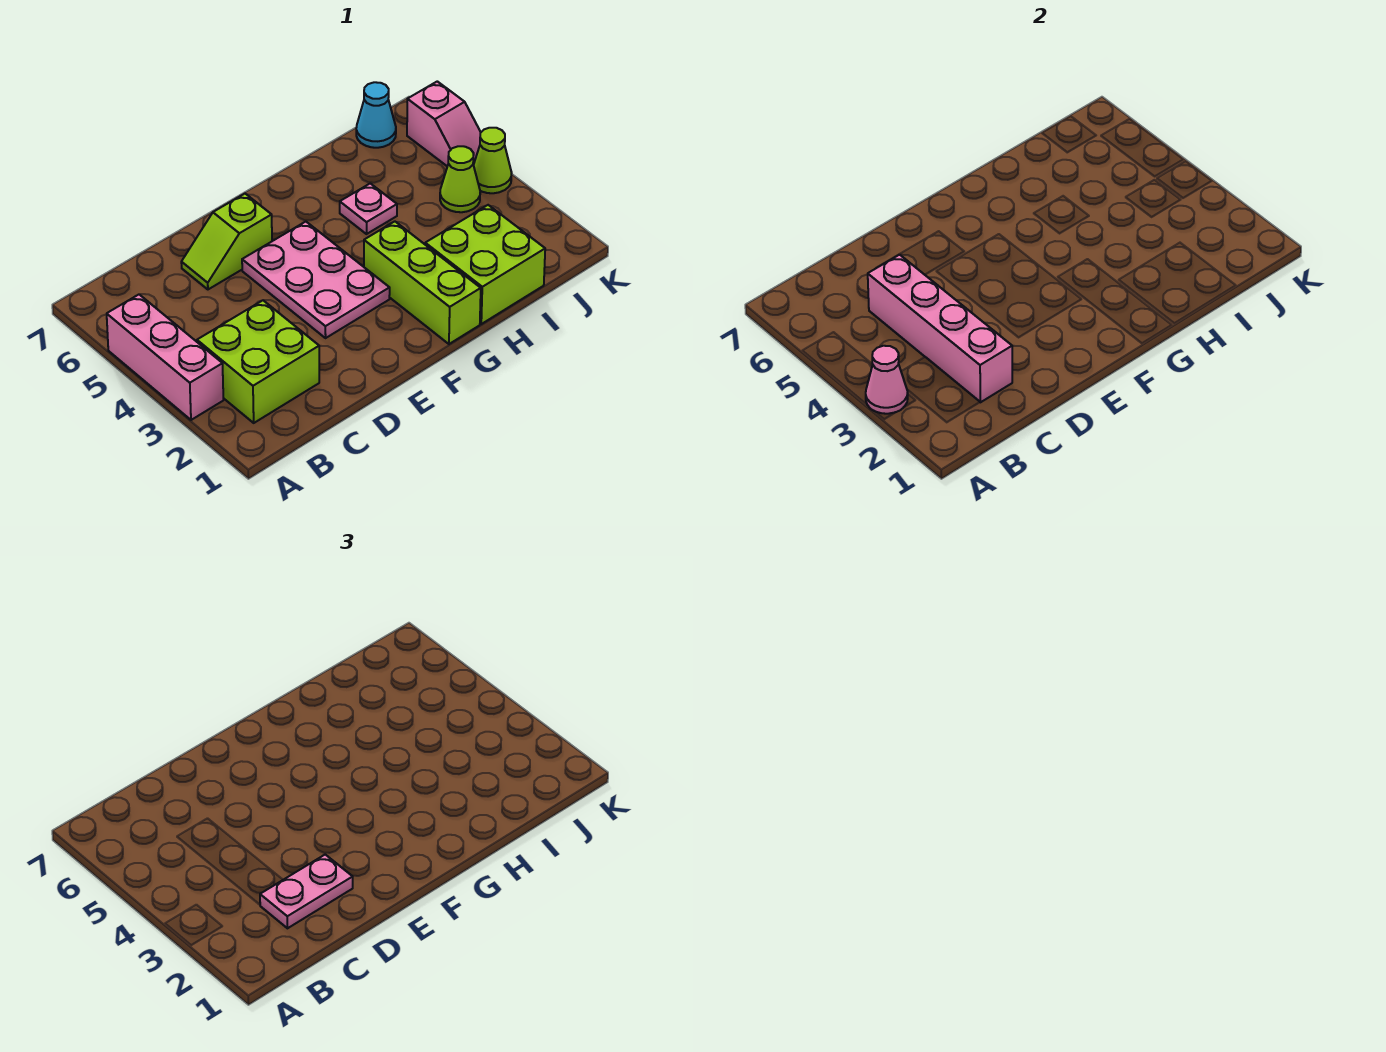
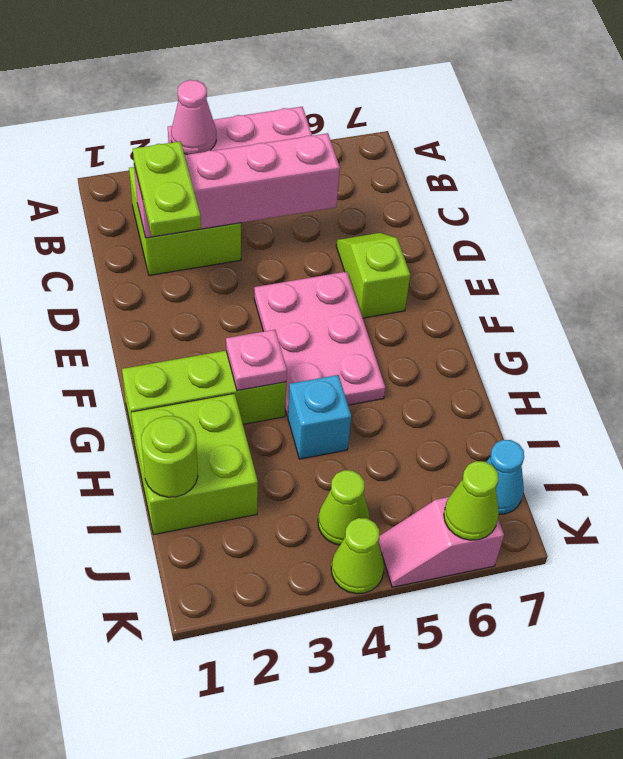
pink plate C2:D2 level 3 -> lime plate C2:D2 level 3
pink plate E3:F5 level 1 -> pink plate E4:G5 level 1
none -> cyan brick H4 level 1
pink plate H5 level 1 -> pink plate G3 level 2
none -> lime round brick I1 level 2
none -> lime cone K6 level 2

